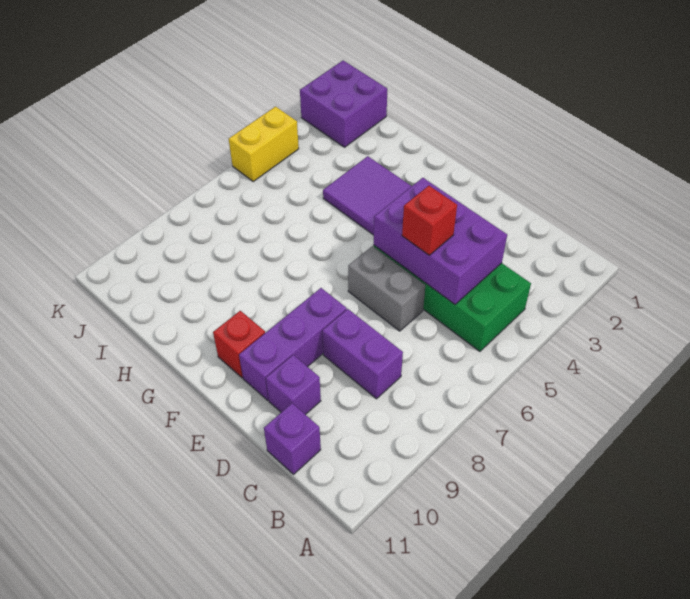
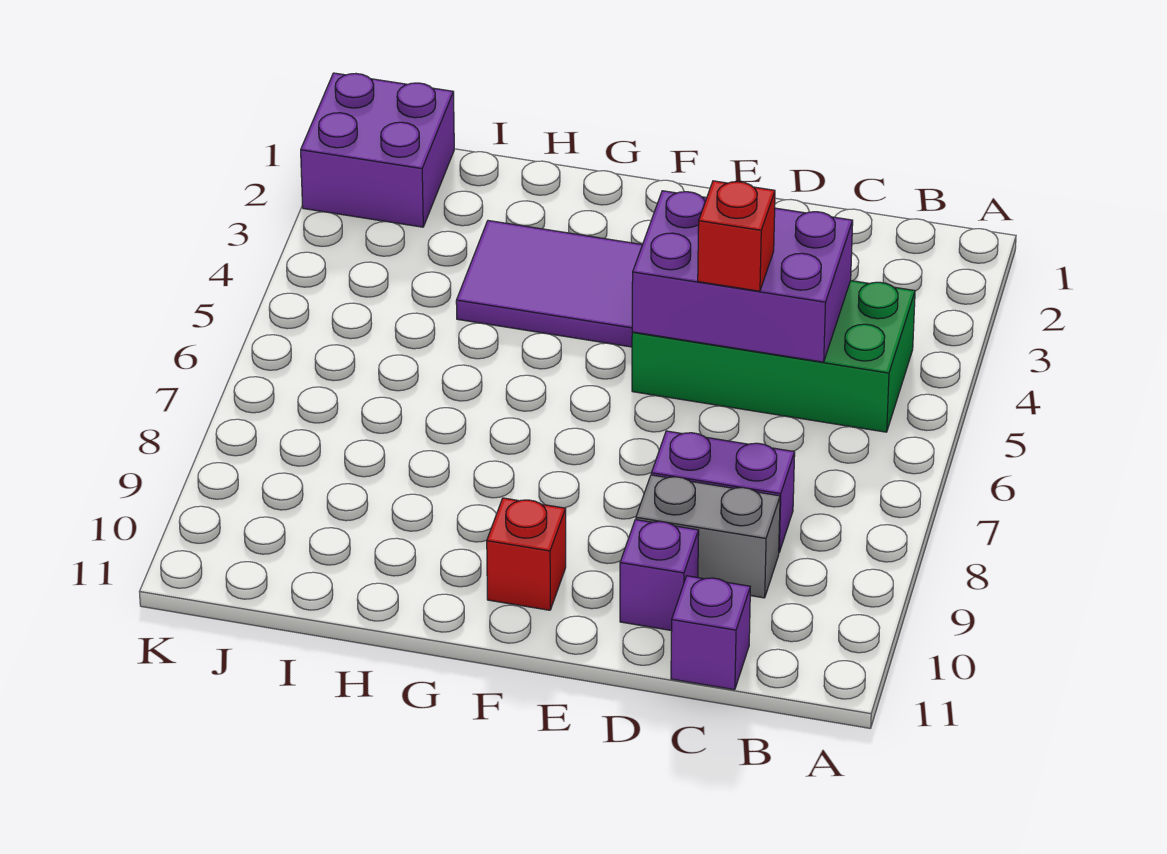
grey brick D6:E6 level 1 -> grey brick C9:D9 level 1
purple brick E8:E10 level 1 -> none
yellow brick K4:K5 level 1 -> none

